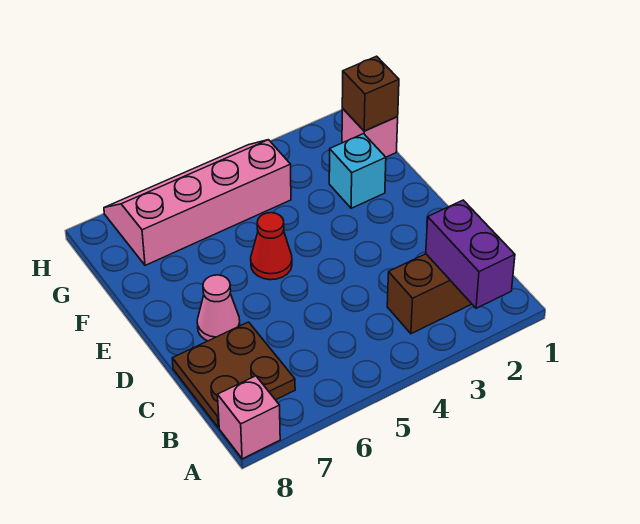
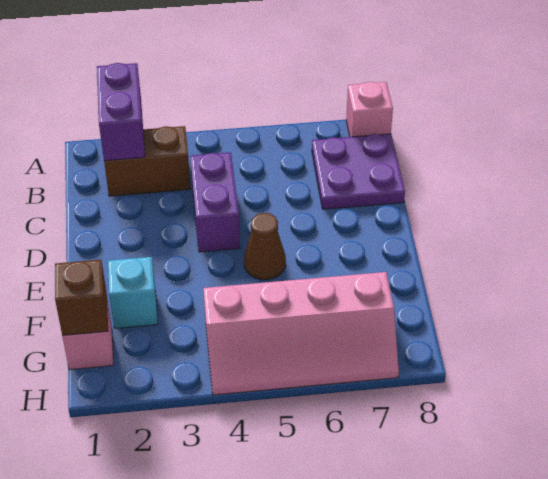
brown plate B7:C8 level 1 -> purple plate B7:C8 level 1
none -> purple brick C4:D4 level 1
pink cone D7 level 1 -> none
red cone E5 level 1 -> brown cone E5 level 1

